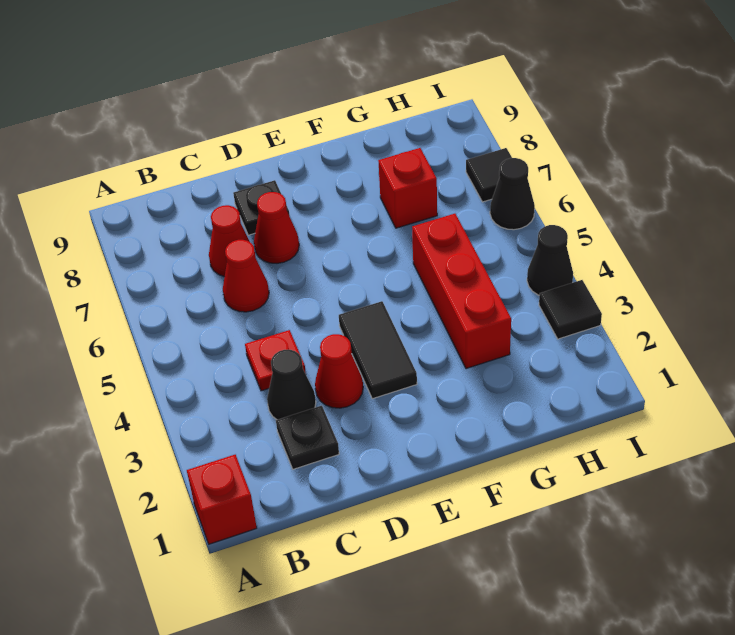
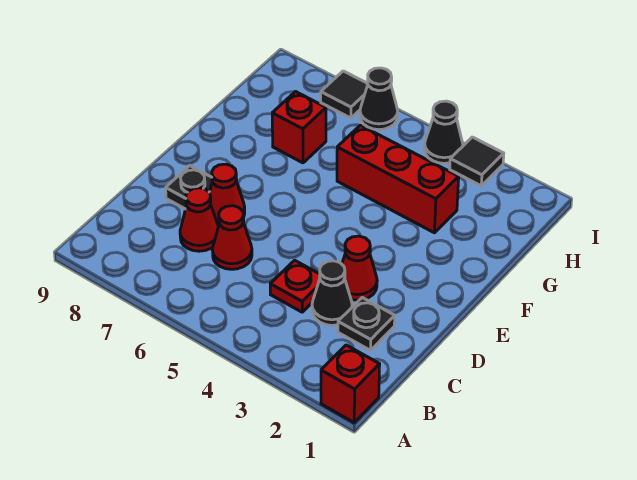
black tile E3:E4 level 1 -> none

